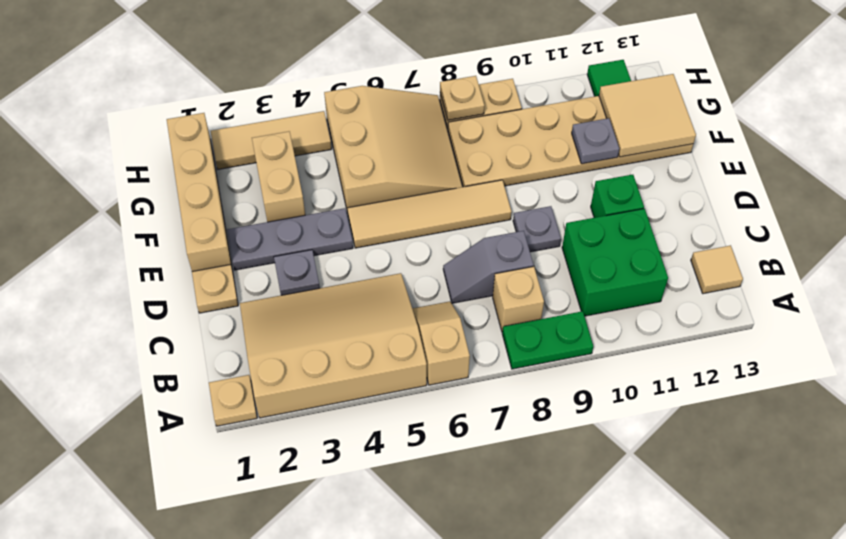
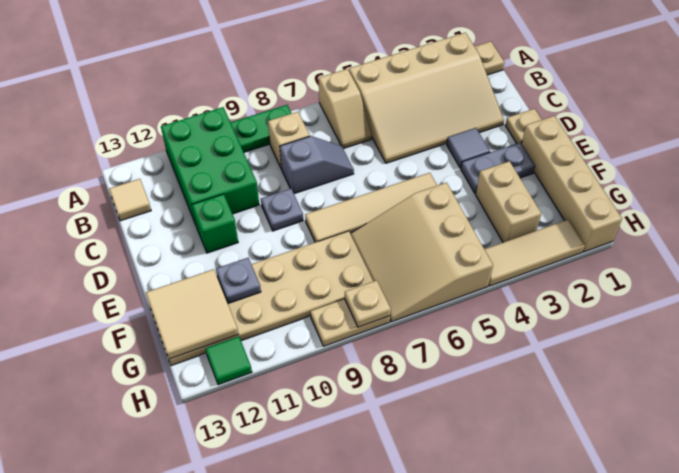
green brick B10:C11 level 1 -> green brick A10:C11 level 1
grey plate D3 level 1 -> grey tile D3 level 1
grey plate E2:E4 level 1 -> grey plate E2:E3 level 1

